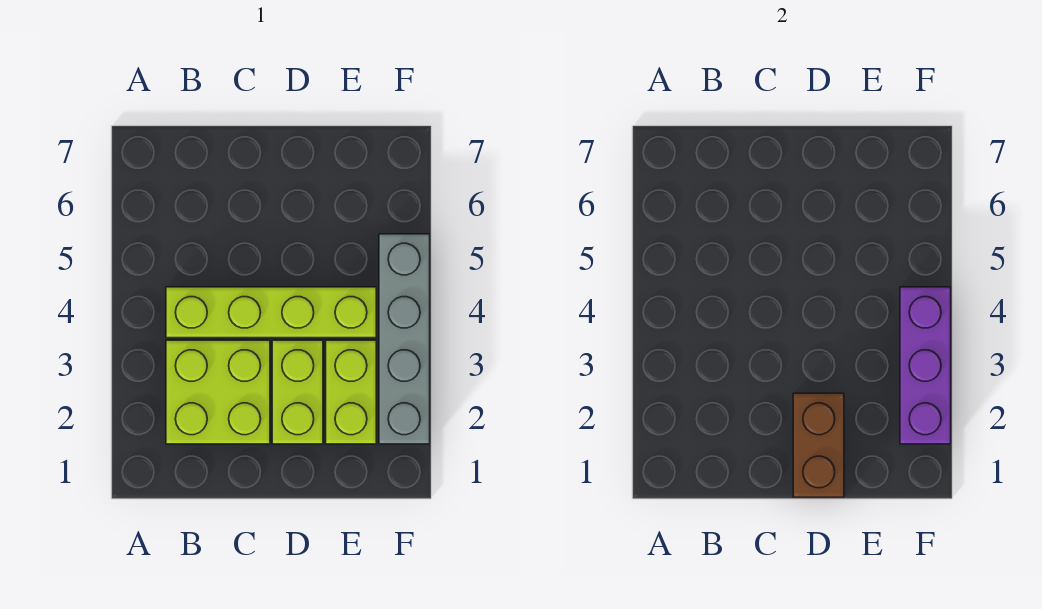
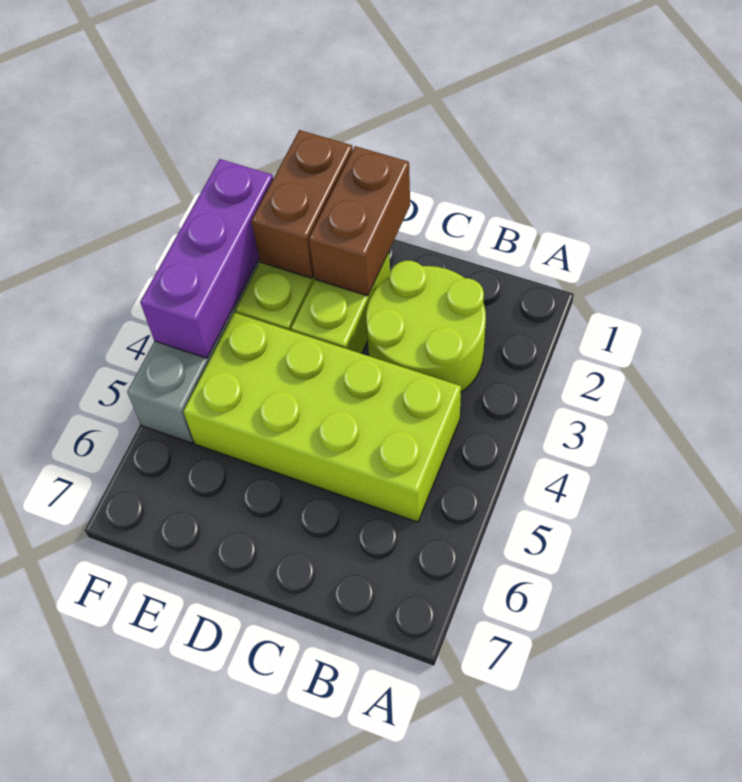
lime brick B2:C3 level 1 -> lime round brick B2:C3 level 1
lime brick B4:E4 level 1 -> lime brick B4:E5 level 1
none -> brown brick E1:E2 level 2

